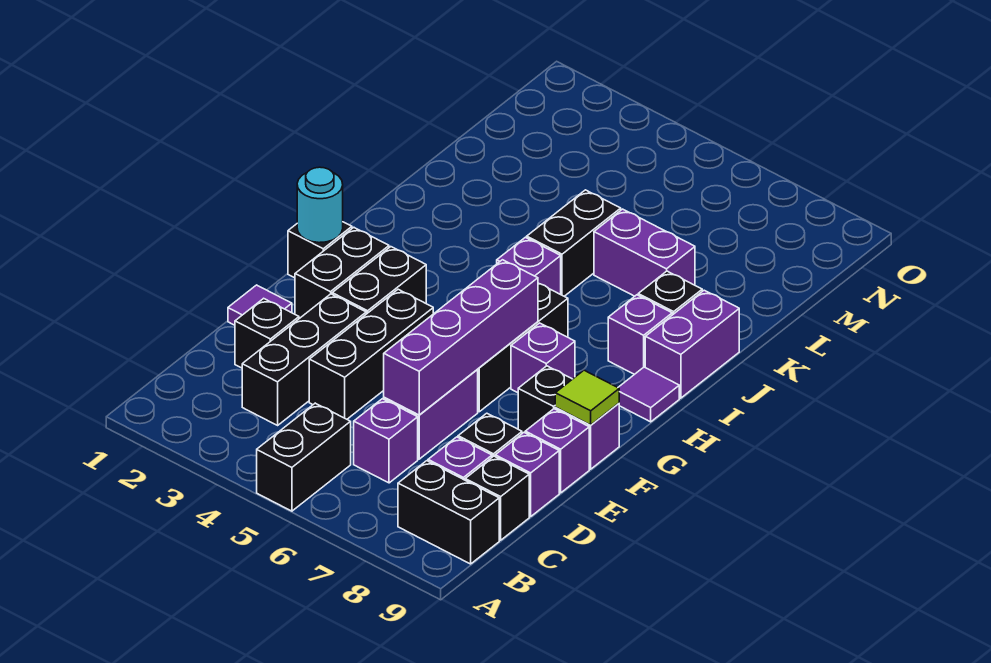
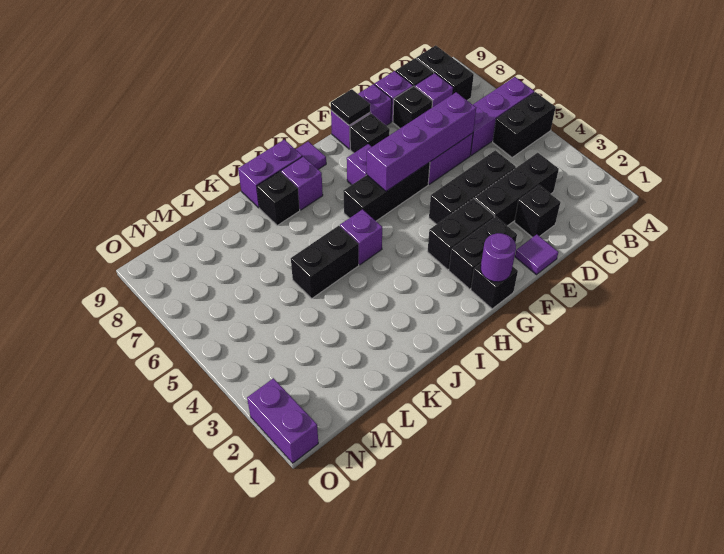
purple brick C6 level 1 -> purple brick A6:C6 level 1
lime tile F9 level 2 -> black tile F9 level 2
cyan round brick G1 level 2 -> purple round brick G1 level 2
purple brick K6:K7 level 1 -> purple brick O1:O2 level 1

